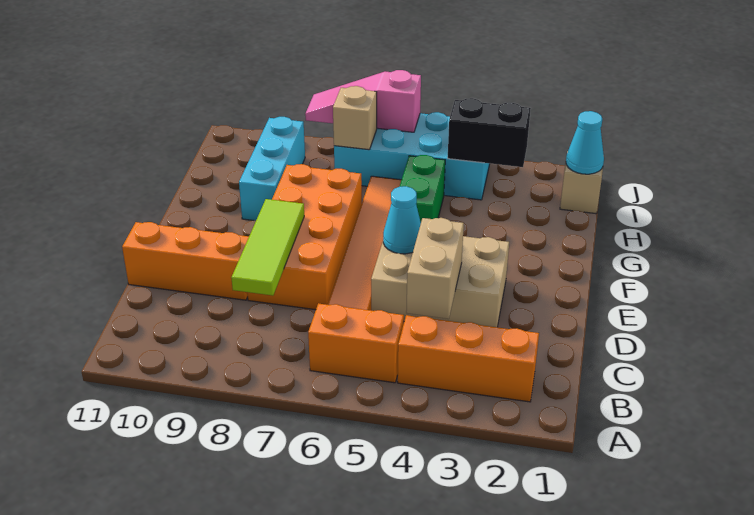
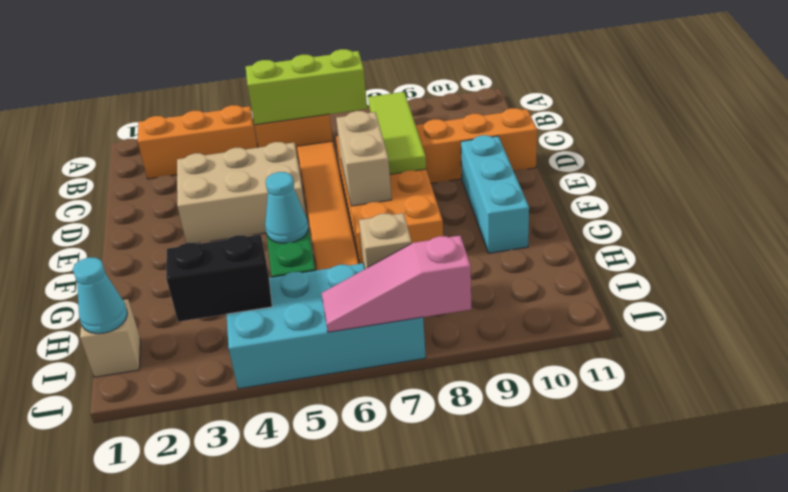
none -> lime brick B5:B7 level 2
tan brick C4:D4 level 2 -> tan brick E7:F7 level 2
cyan cone E5 level 2 -> cyan cone G5 level 2
cyan brick G9:I9 level 1 -> cyan brick E10:G10 level 1
pink slope J6:J8 level 2 top 6 -> pink slope J6:J8 level 2 top 8

